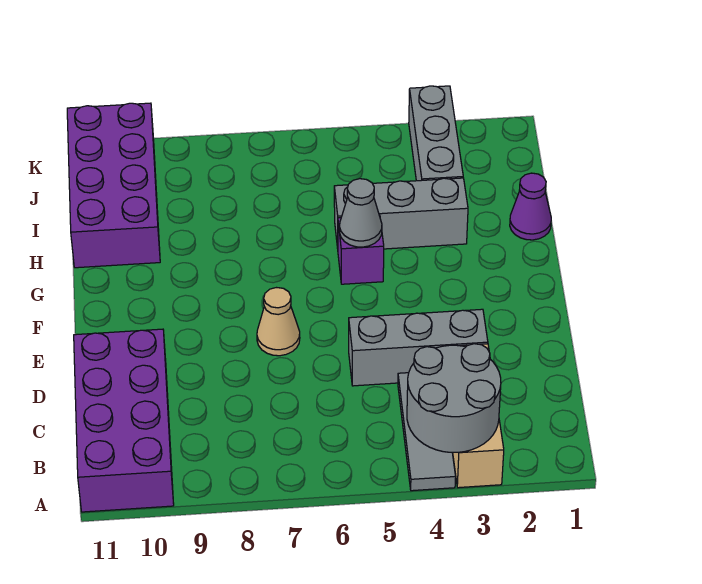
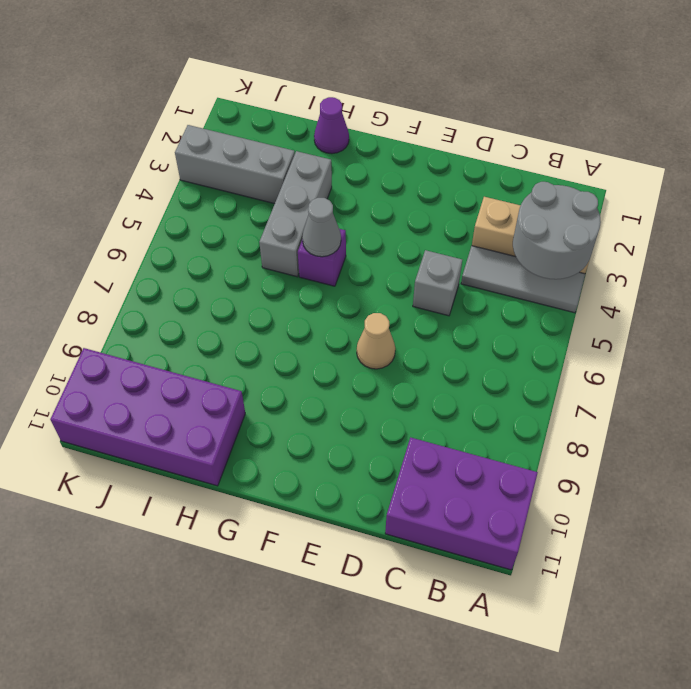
purple brick A10:D11 level 1 -> purple brick A10:C11 level 1
grey brick D3:D5 level 1 -> grey brick D5 level 1

